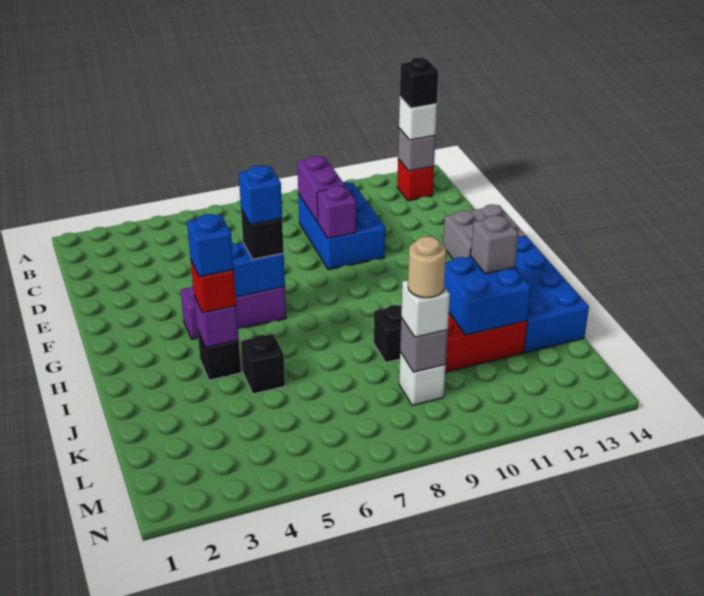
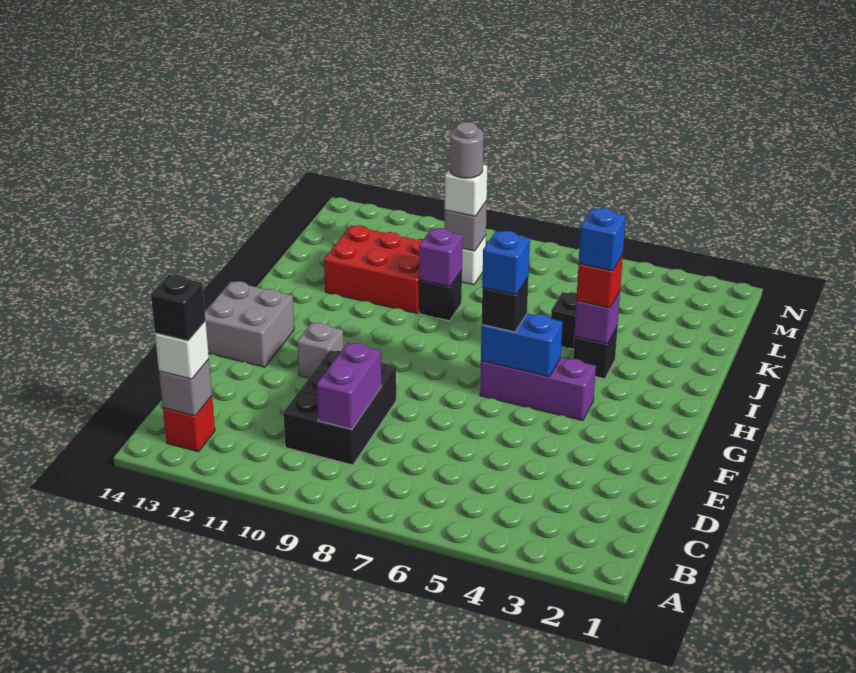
blue brick C9:E10 level 1 -> black brick C9:E10 level 1
purple brick E9 level 2 -> purple brick J9 level 2
blue brick H13:K14 level 1 -> none
blue brick J11:K12 level 2 -> none
grey brick J12 level 3 -> grey brick F11 level 1
tan round brick L9 level 4 -> grey round brick L9 level 4

